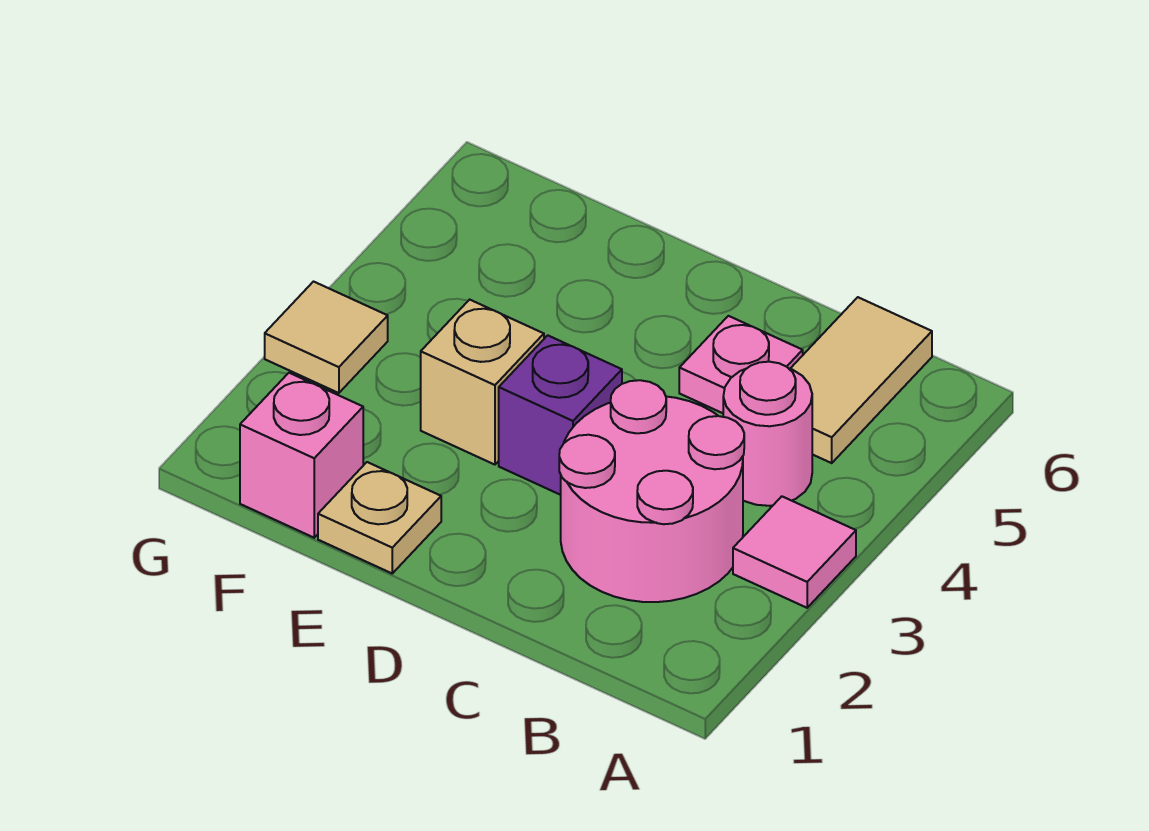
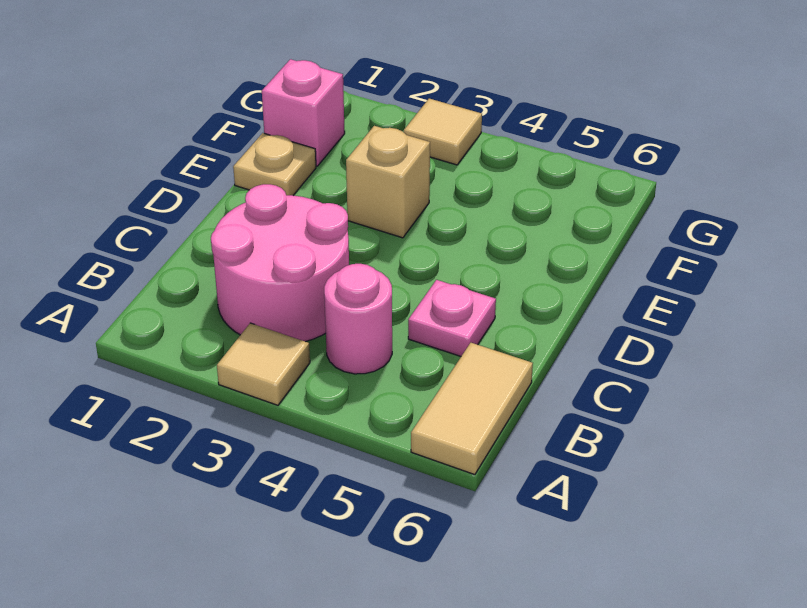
pink tile A3 level 1 -> tan tile A3 level 1
tan tile B5:B6 level 1 -> tan tile A6:B6 level 1
purple brick D3 level 1 -> none

